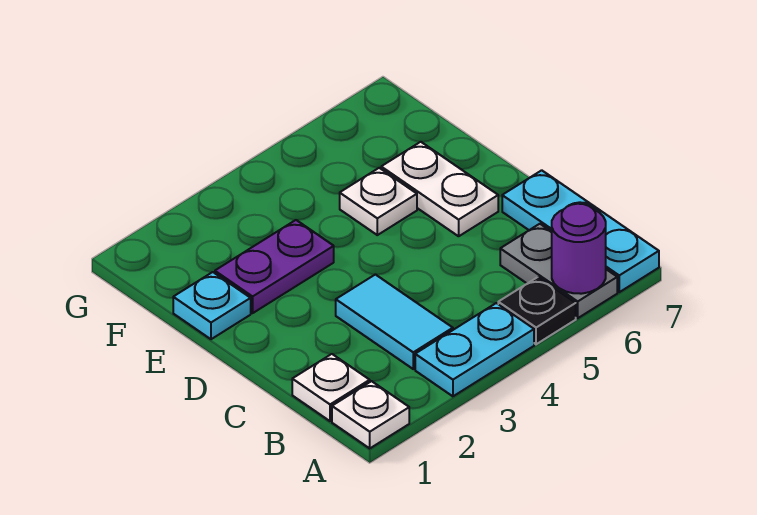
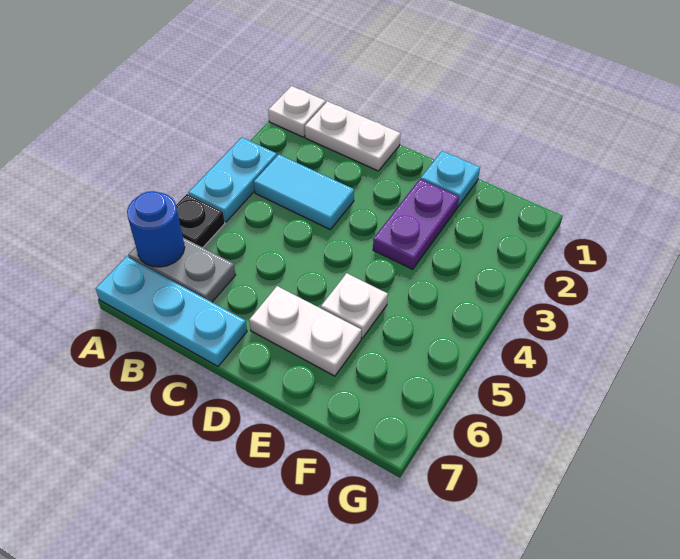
purple round brick A6 level 2 -> blue round brick A6 level 2
white plate B1 level 1 -> white plate B1:C1 level 1

